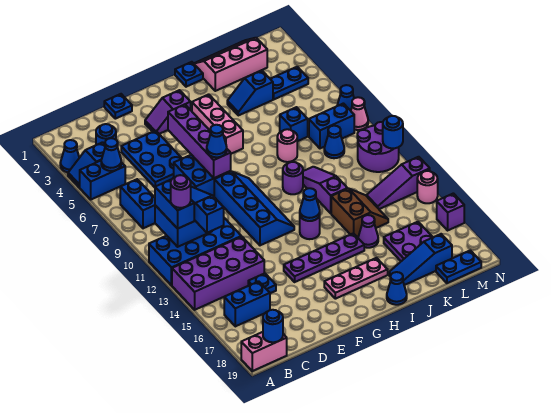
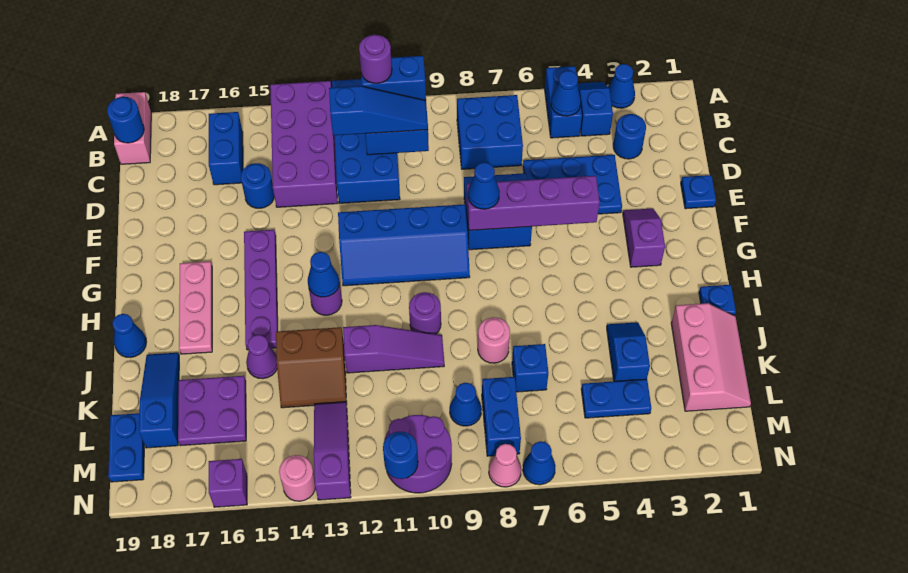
blue brick B7:B8 level 1 -> blue brick B7:C8 level 1
blue plate D15 level 1 -> blue round brick D15 level 1
pink brick H4:H6 level 1 -> none
blue plate L4:M4 level 1 -> blue plate L4:L5 level 1

